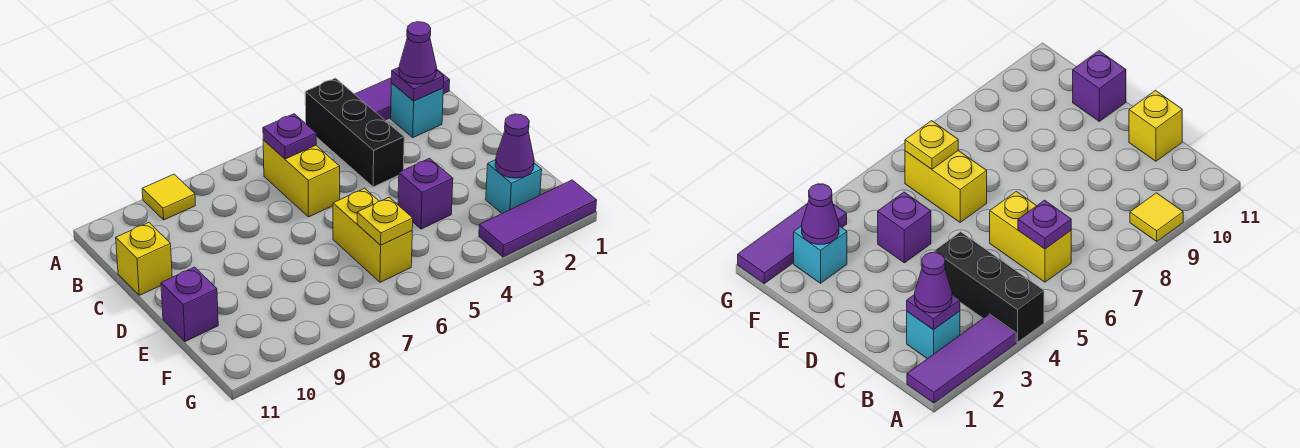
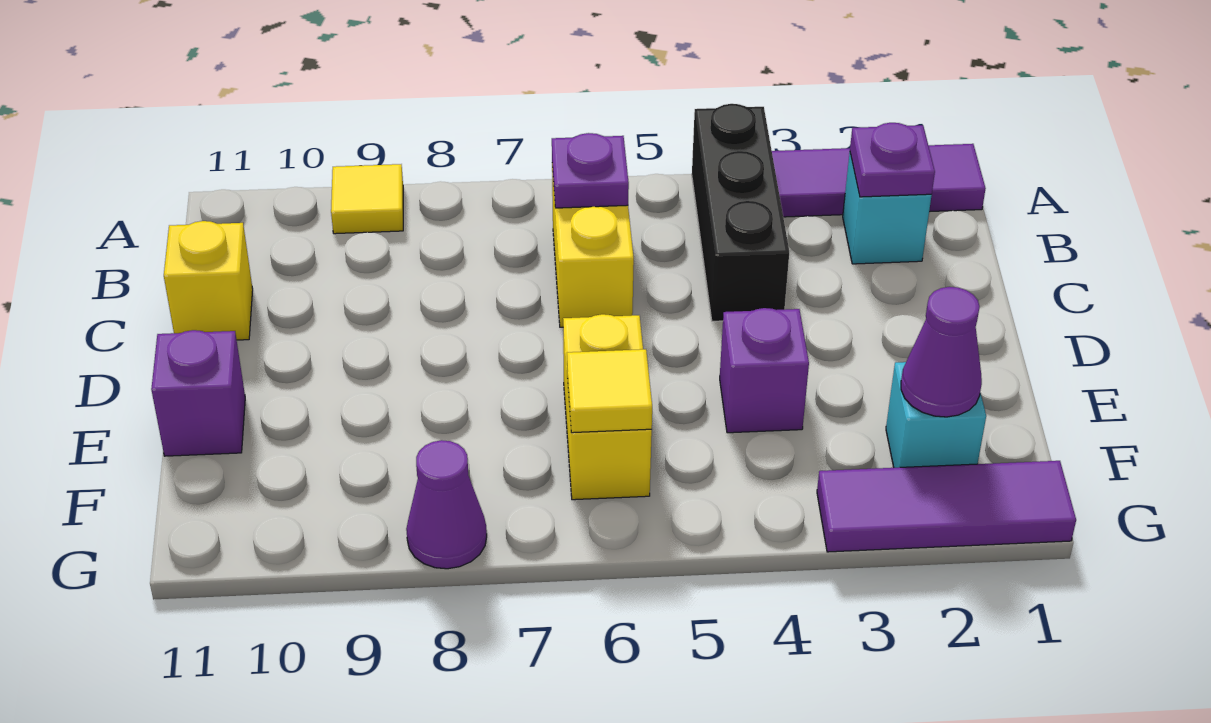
purple cone B2 level 3 -> purple cone G8 level 1
yellow plate F6 level 2 -> yellow tile F6 level 2

